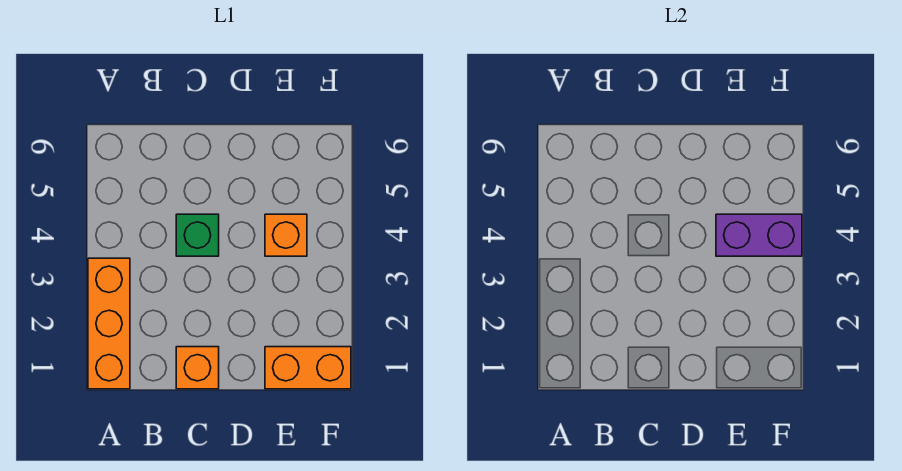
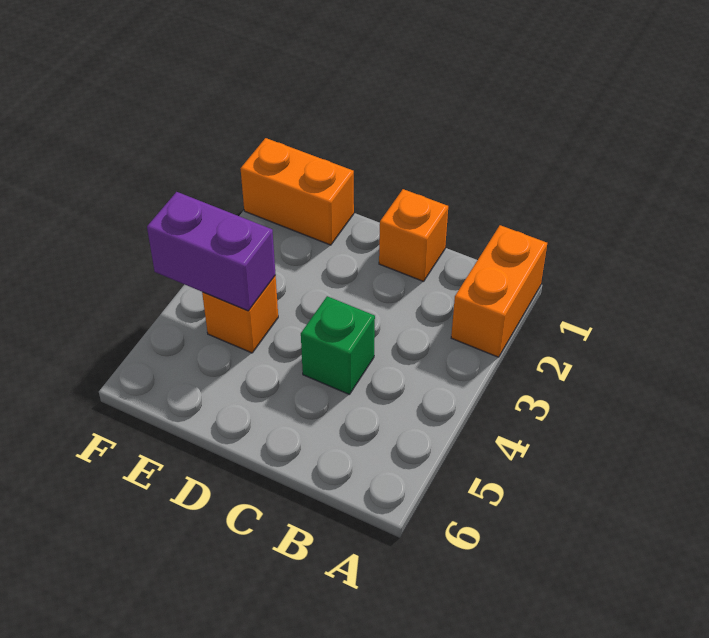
orange brick A1:A3 level 1 -> orange brick A1:A2 level 1

